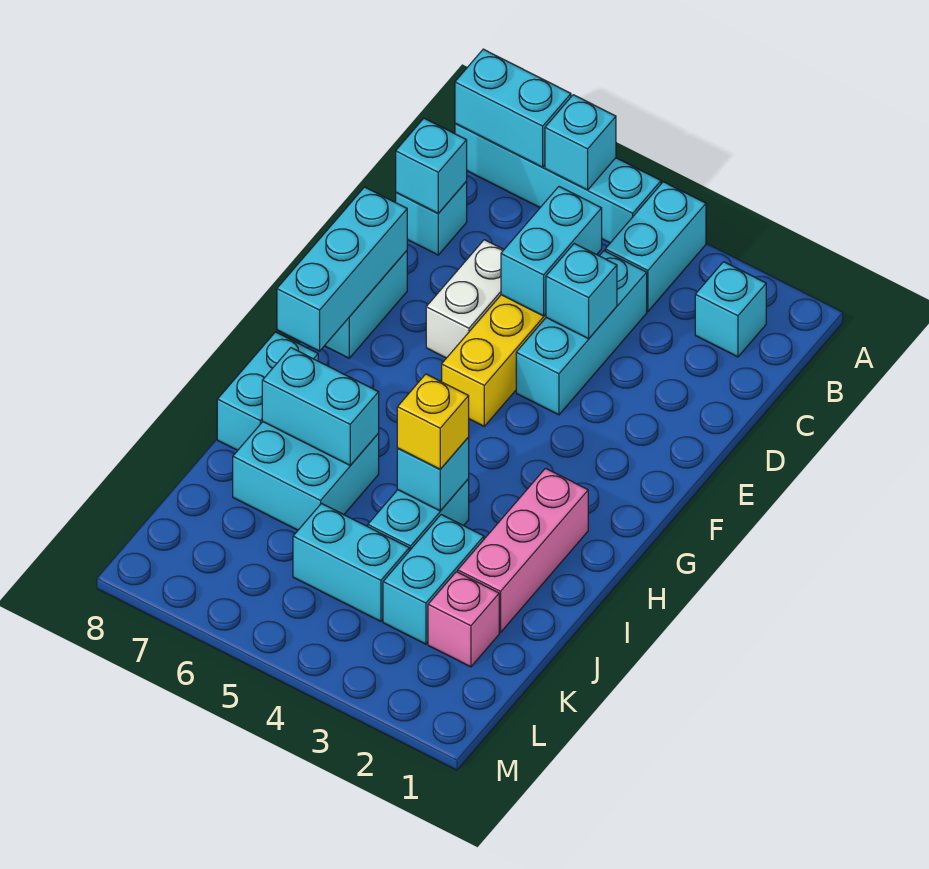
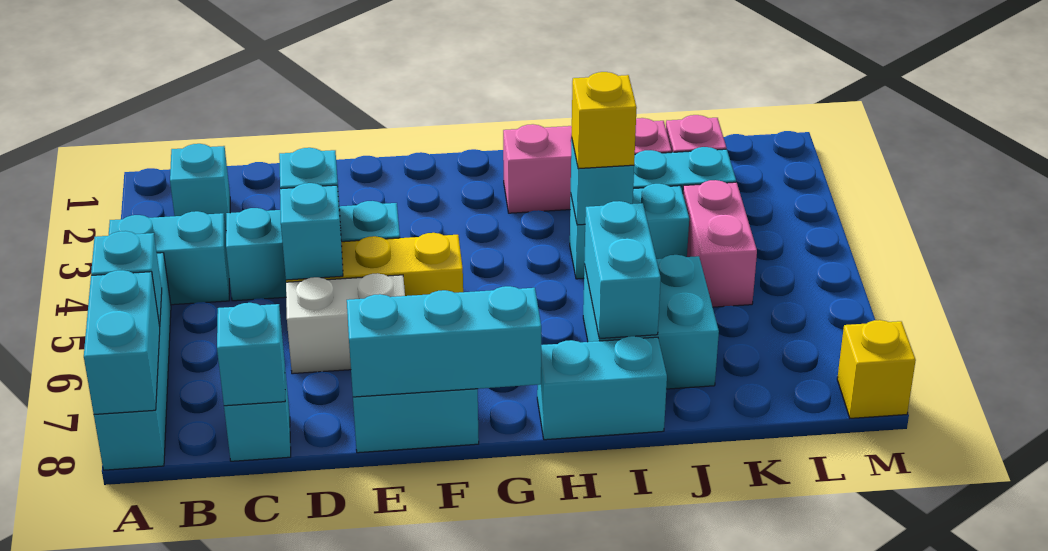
cyan brick C5:D5 level 2 -> cyan brick D5 level 2
cyan brick K4:K5 level 1 -> pink brick K4:K5 level 1
none -> yellow brick M8 level 1

